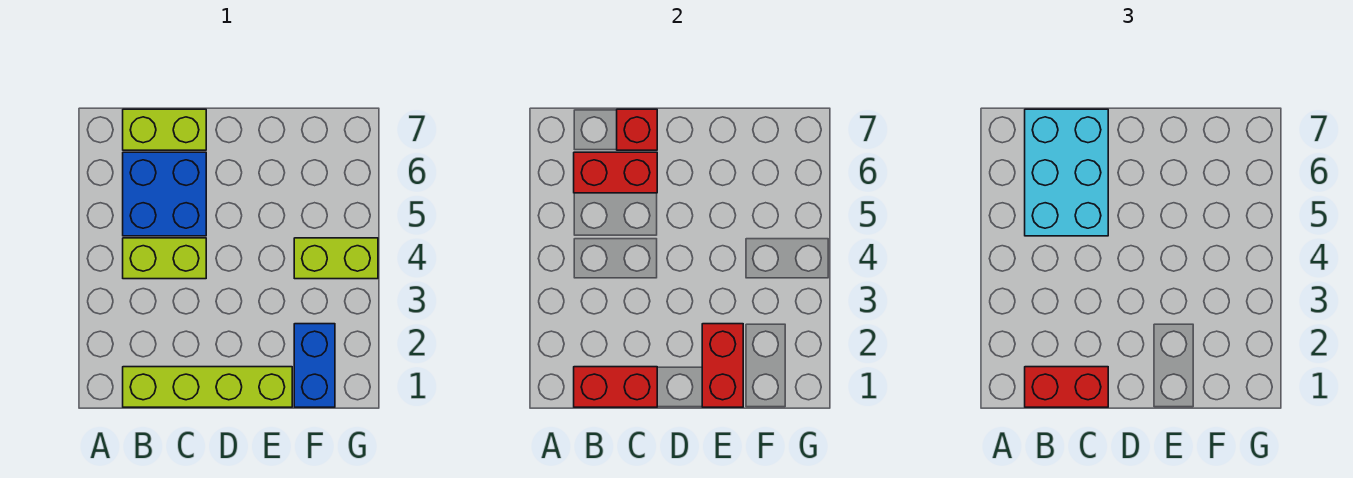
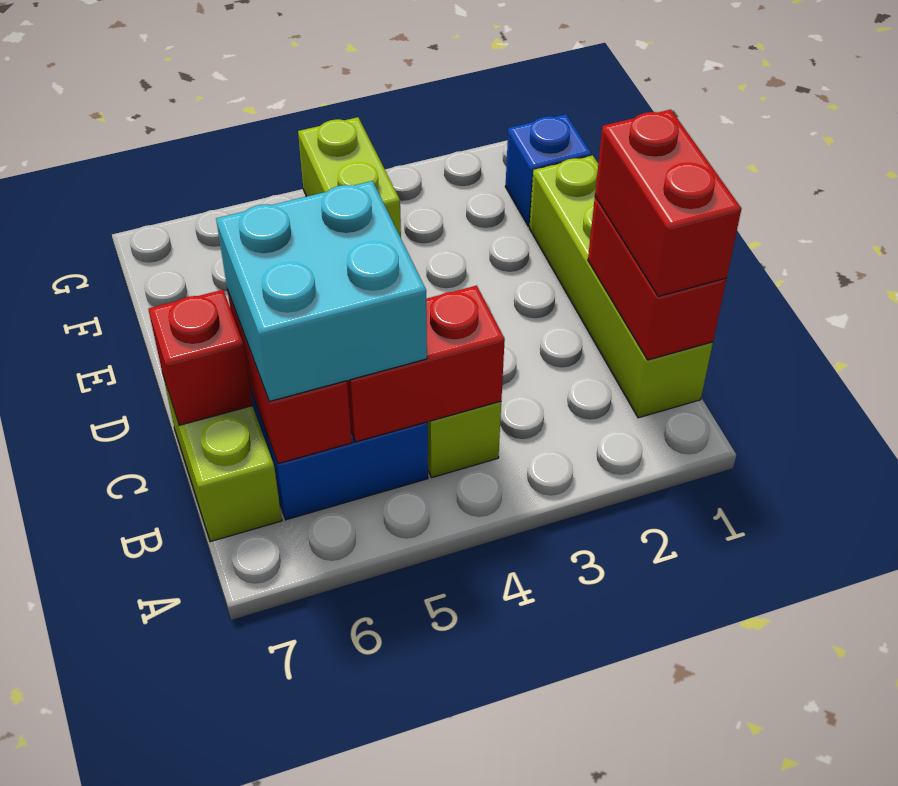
cyan brick B5:C7 level 3 -> cyan brick B5:C6 level 3
red brick E1:E2 level 2 -> red brick B4:B5 level 2
blue brick F1:F2 level 1 -> blue brick F1 level 1

